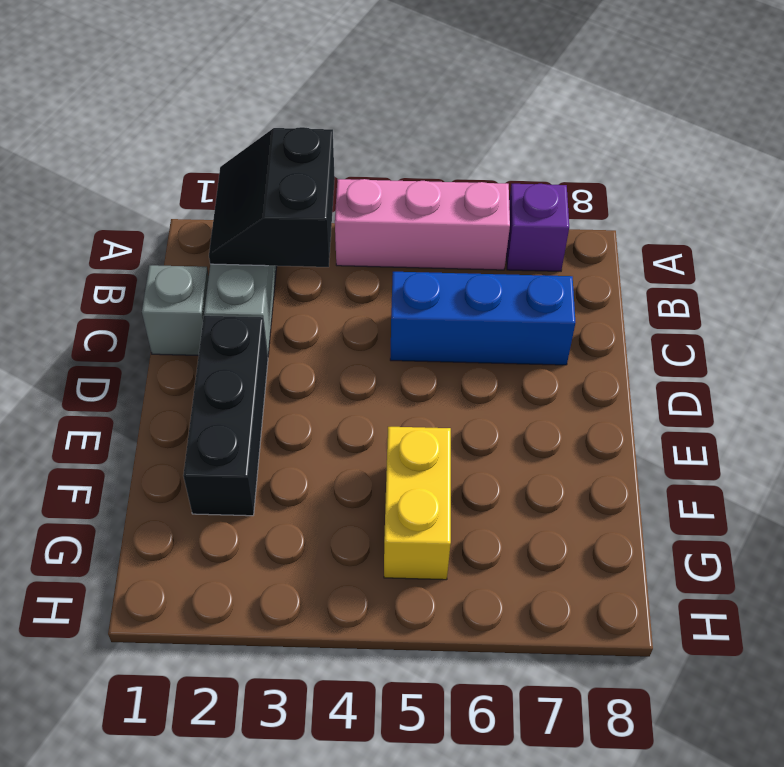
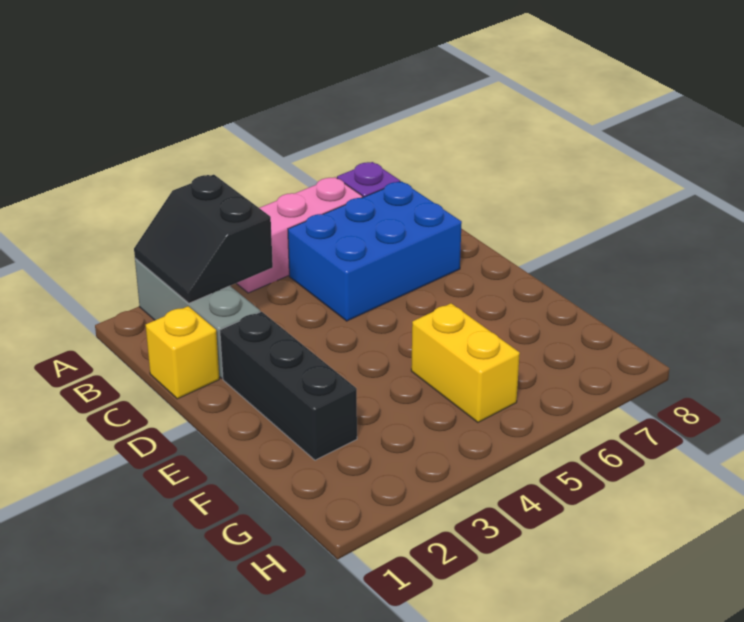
grey brick C1 level 1 -> yellow brick C1 level 1
blue brick C5:C7 level 1 -> blue brick B5:C7 level 1

